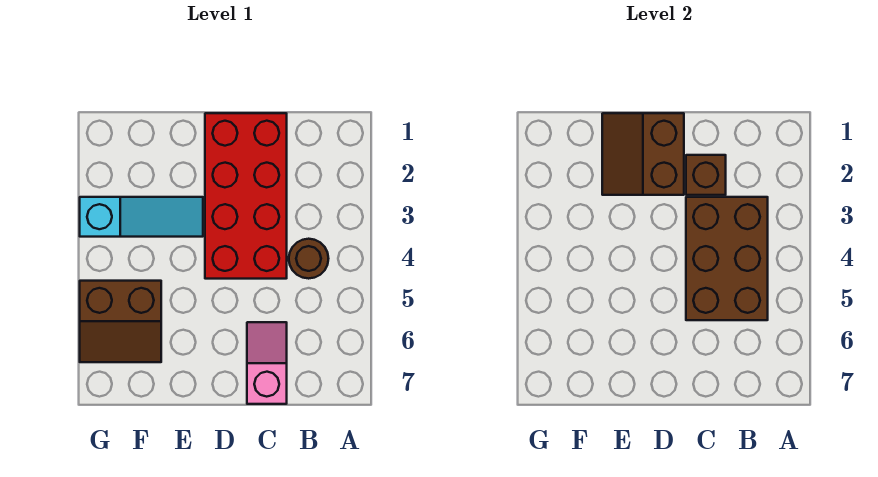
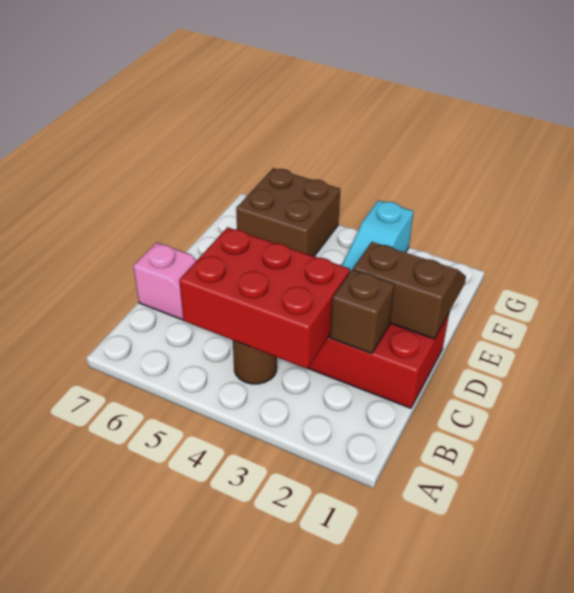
brown brick B3:C5 level 2 -> red brick B3:C5 level 2
brown slope F5:G6 level 1 top 5 -> brown brick F5:G6 level 1

